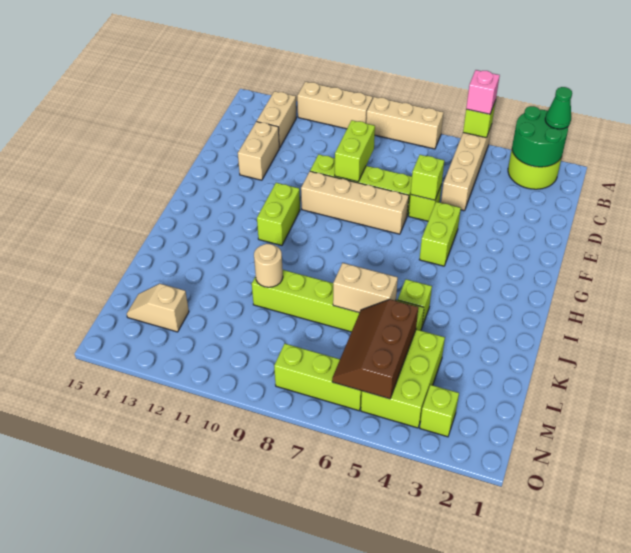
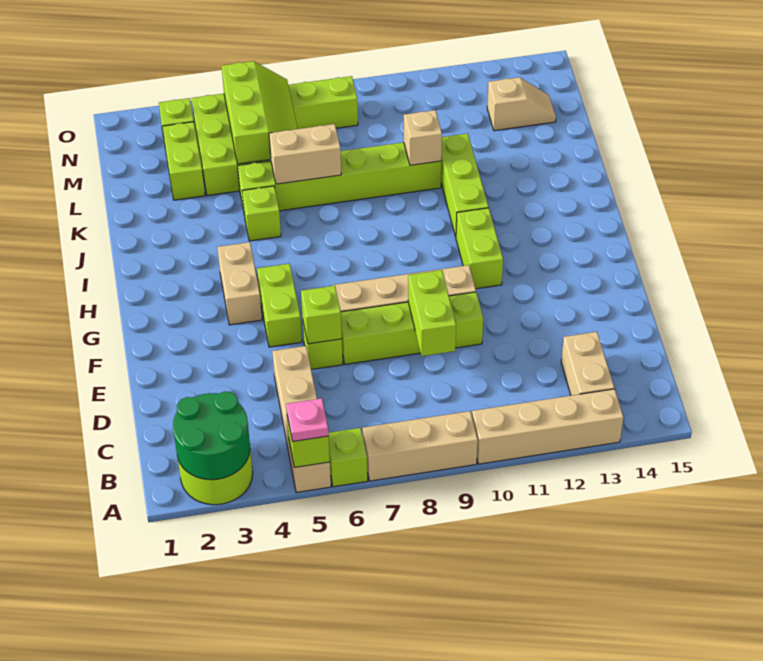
green cone A2 level 3 -> none
pink brick A5 level 3 -> pink plate A5 level 3
none -> lime brick A6 level 1
tan brick A10:A12 level 1 -> tan brick A10:A13 level 1
tan brick D13:E13 level 1 -> tan brick G4:H4 level 1
none -> lime brick I11:K11 level 1
tan round brick K10 level 2 -> tan brick K10 level 2
none -> lime brick L3:M3 level 1
brown slope L5:N6 level 2 top 5 -> lime slope L5:N6 level 2 top 5

